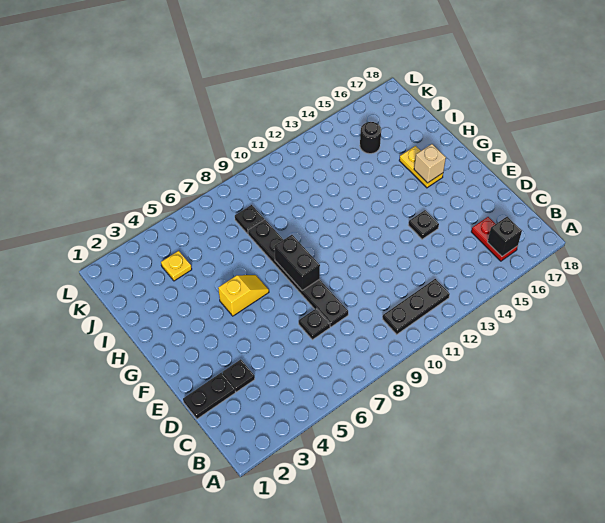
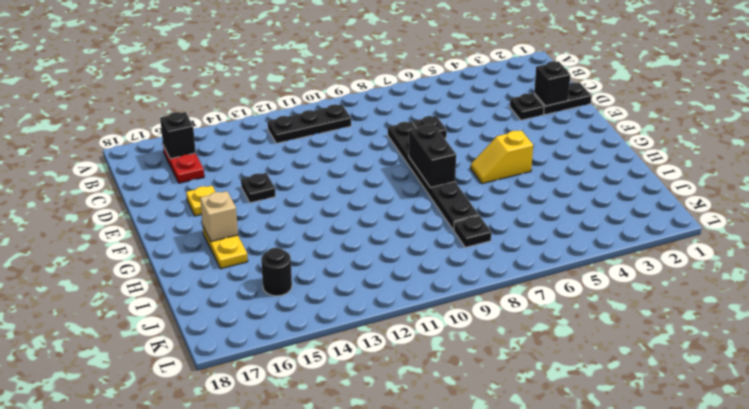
none -> black brick D2 level 2
yellow plate J4 level 1 -> yellow plate E16 level 1

